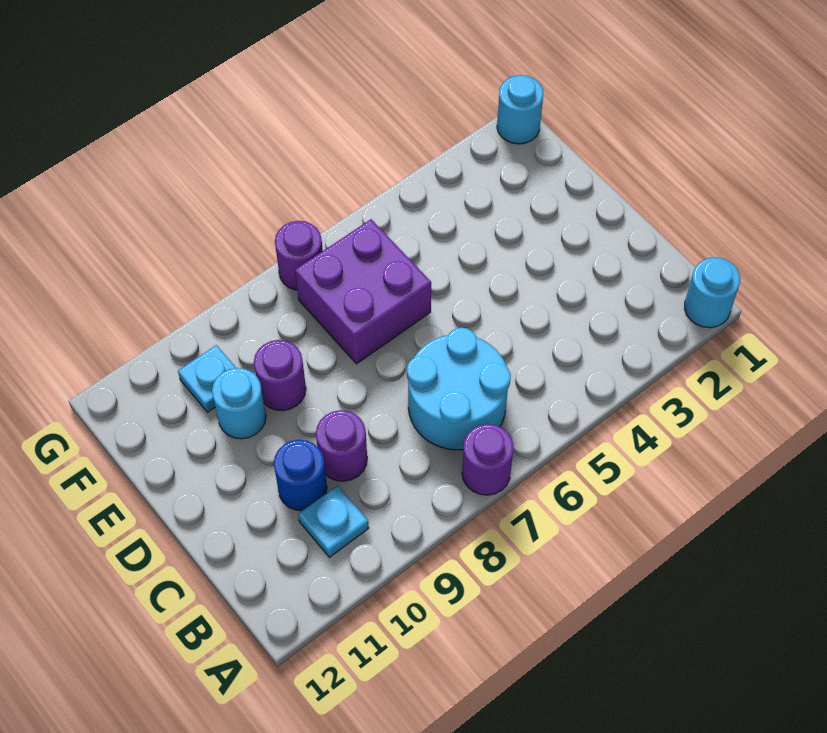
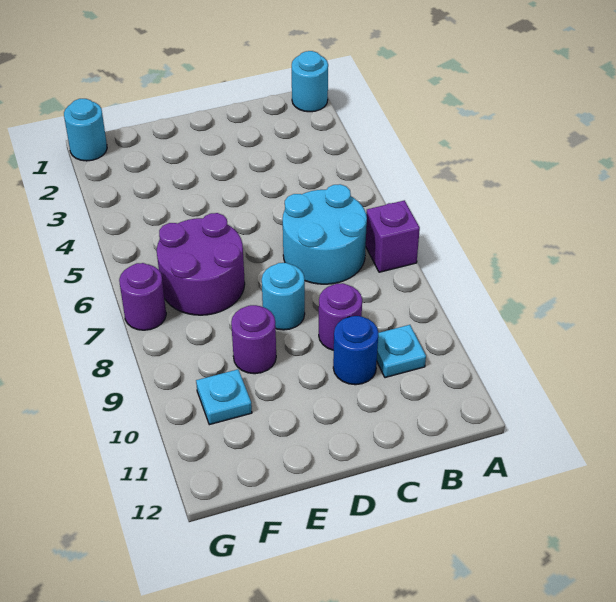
purple round brick A7 level 1 -> purple brick A7 level 1
purple brick E6:F7 level 1 -> purple round brick E6:F7 level 1
cyan round brick E10 level 1 -> cyan round brick D8 level 1

